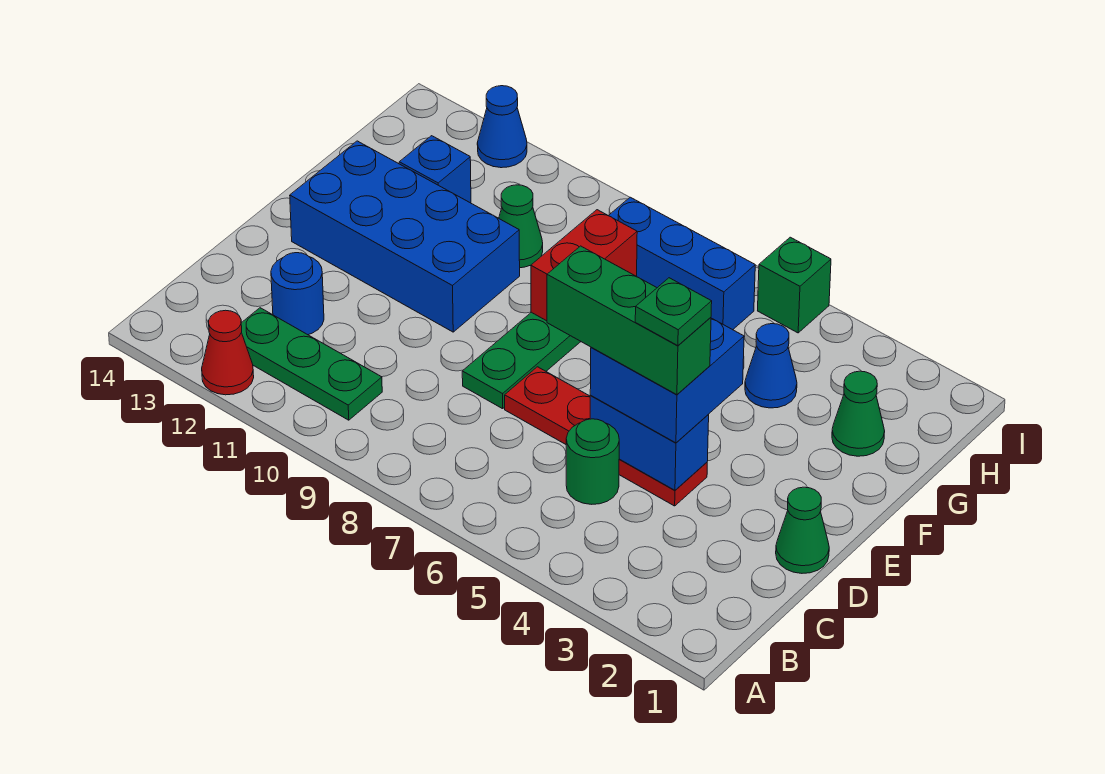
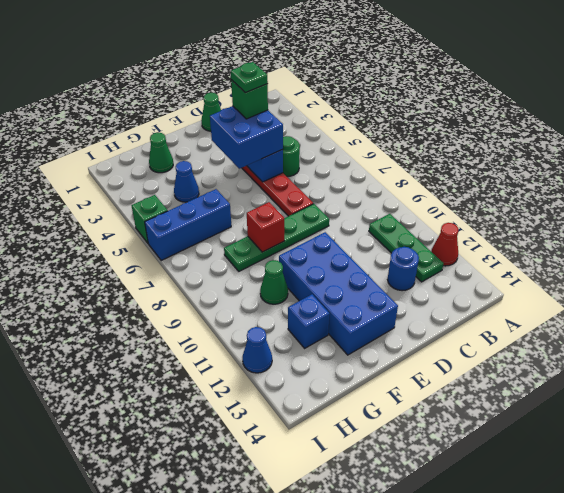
green brick D4:D6 level 4 -> green brick D4 level 4
red brick F8:G8 level 2 -> red brick F8 level 2
blue brick H6:H8 level 1 -> blue brick G6:I6 level 1

